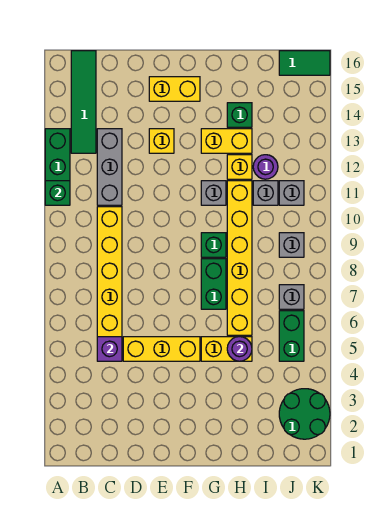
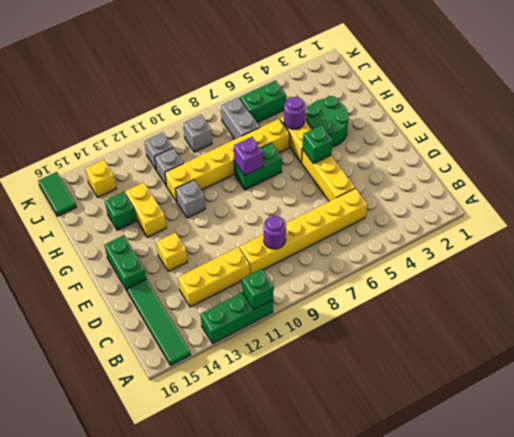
green tile B13:B16 level 1 -> green tile A15:D15 level 1
purple brick C5 level 2 -> purple brick G8 level 2
grey brick C11:C13 level 1 -> yellow brick C11:C13 level 1
yellow brick E15:F15 level 1 -> green brick E15:F15 level 1
green brick G9 level 1 -> green brick F5 level 2
yellow brick H12 level 1 -> yellow brick J14 level 1
purple round brick I12 level 1 -> purple round brick C9 level 2
green round brick J2:K3 level 1 -> green round brick G3:H4 level 1
grey brick J7 level 1 -> grey brick I7:J7 level 1

